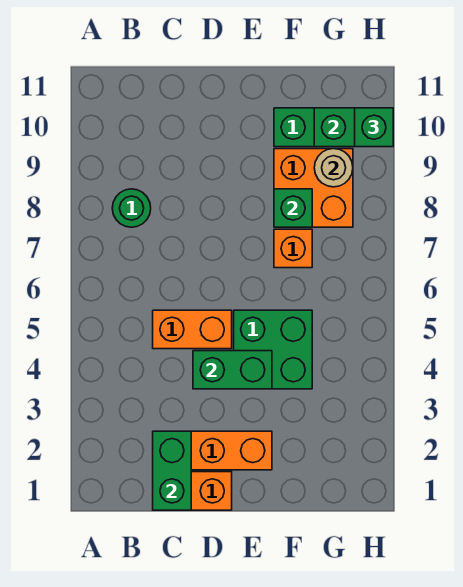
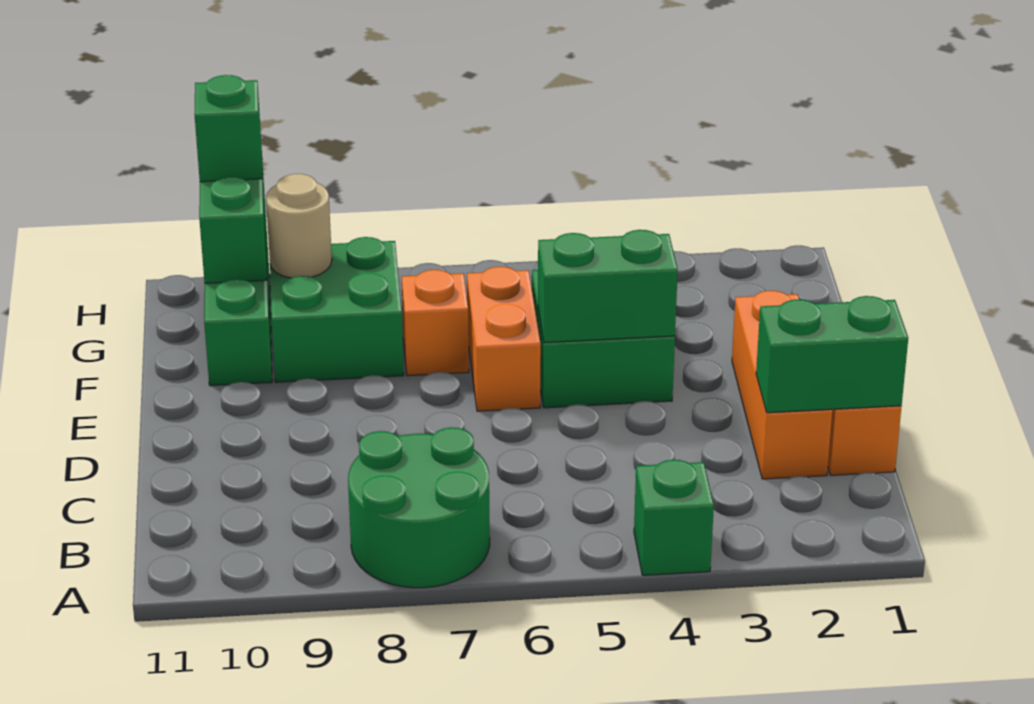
green round brick B8 level 1 -> green round brick A7:B8 level 1
orange brick C5:D5 level 1 -> orange brick E6:F6 level 1
green brick D4:E4 level 2 -> green brick E4:E5 level 2
orange brick F8:G9 level 1 -> green brick F8:G9 level 1
green brick F8 level 2 -> green brick A4 level 1

